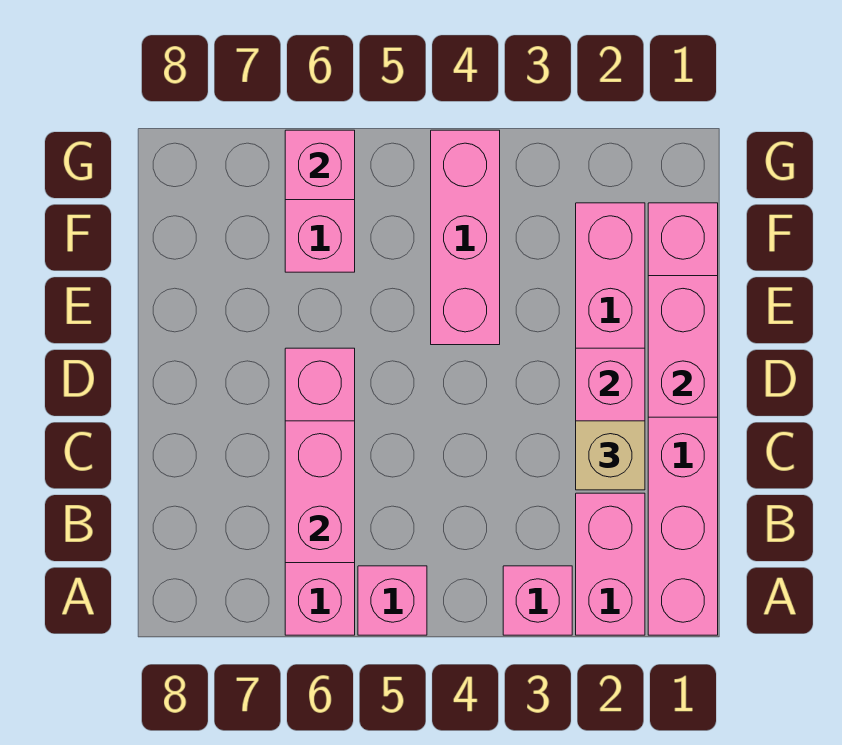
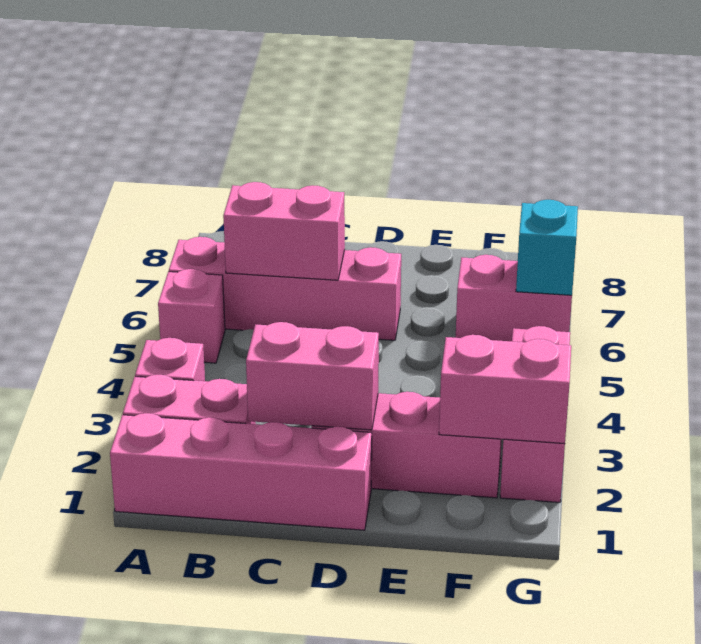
pink brick A1:F1 level 1 -> pink brick A1:D1 level 1
tan brick C2 level 3 -> none
pink brick D1:E1 level 2 -> pink brick F2:G2 level 2
pink brick E4:G4 level 1 -> pink brick G2:G4 level 1
pink brick G6 level 2 -> cyan brick G6 level 2

